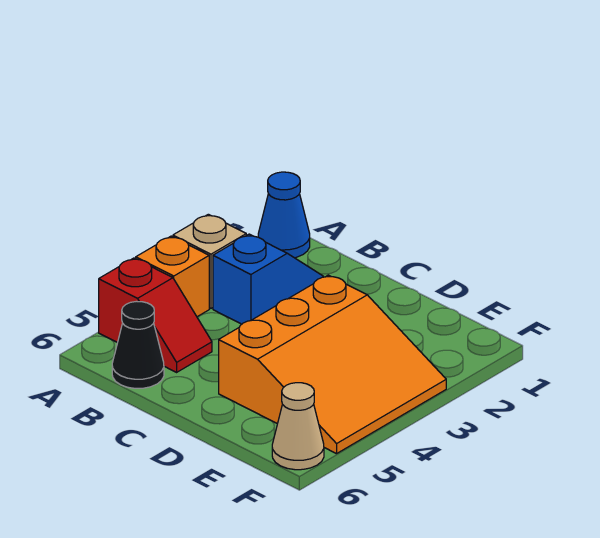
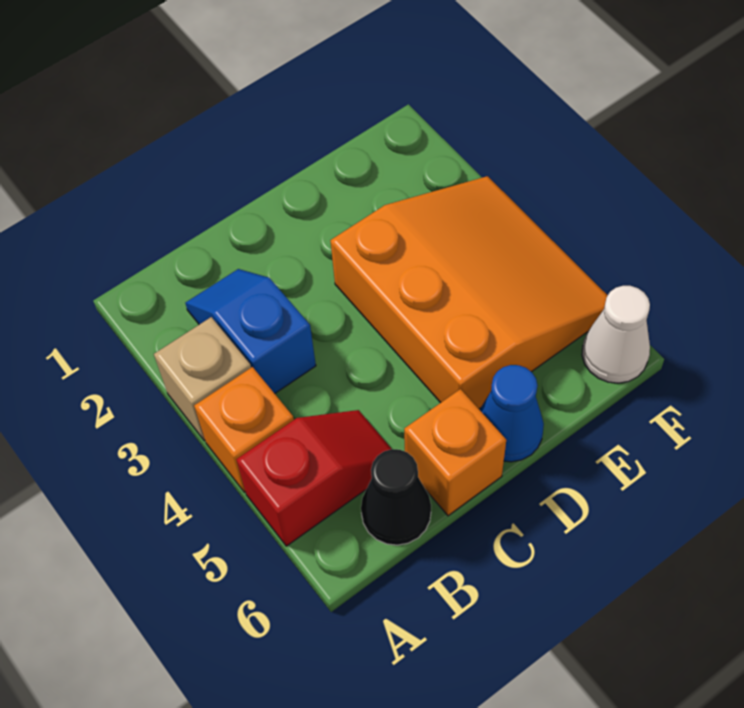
blue cone A1 level 1 -> blue cone D6 level 1
none -> orange brick C6 level 1
tan cone F6 level 1 -> white cone F6 level 1

